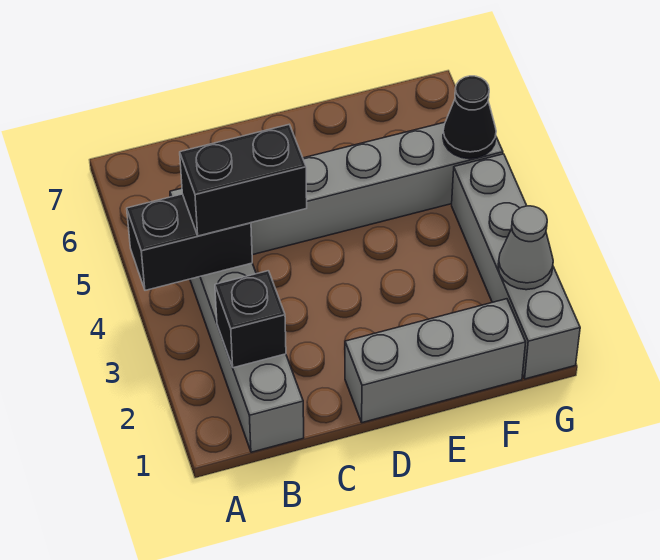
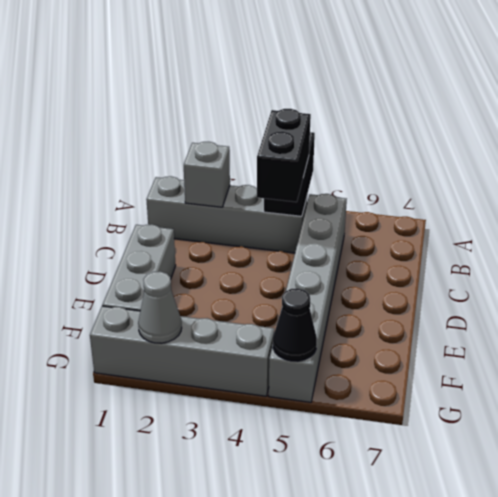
black brick B2 level 2 -> grey brick B2 level 2

